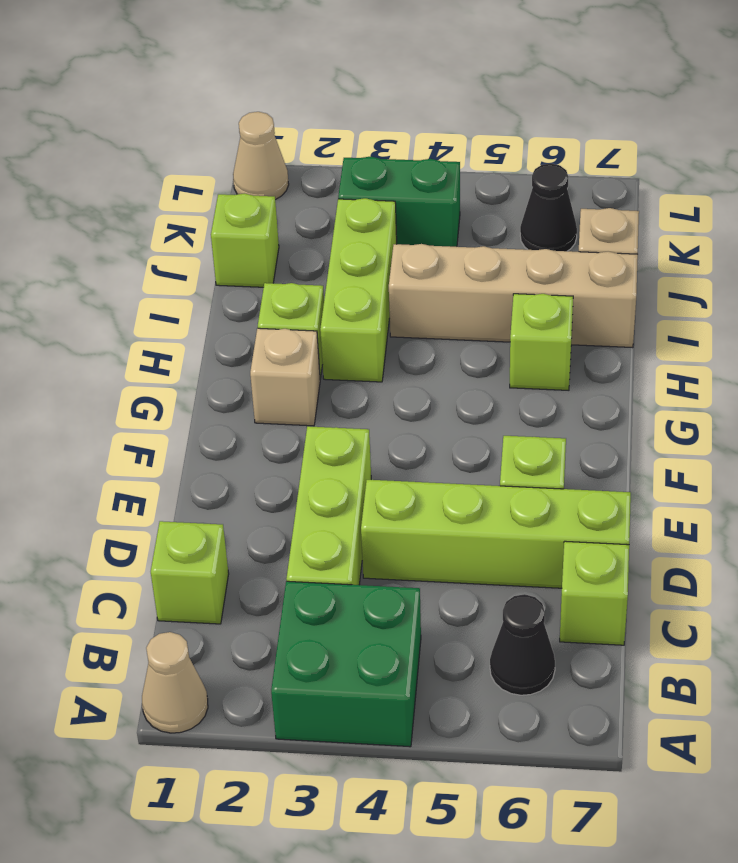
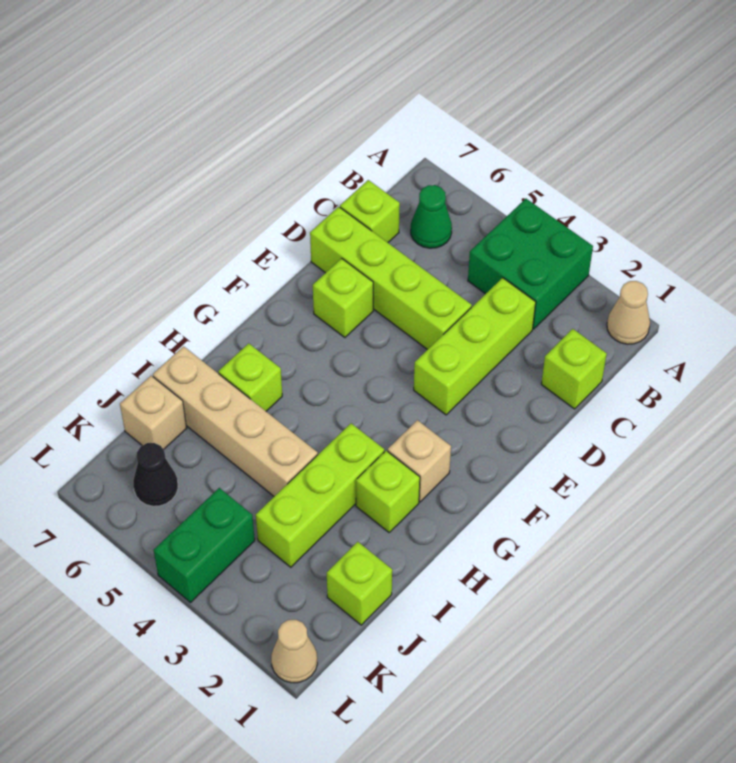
black cone B6 level 1 -> green cone B6 level 1
green brick K3:K4 level 1 -> green brick K4:L4 level 1

